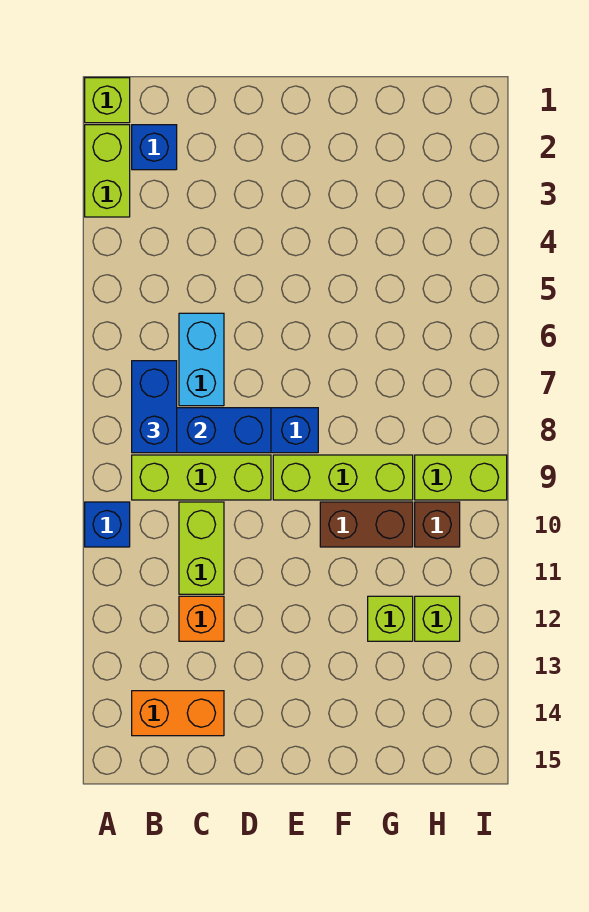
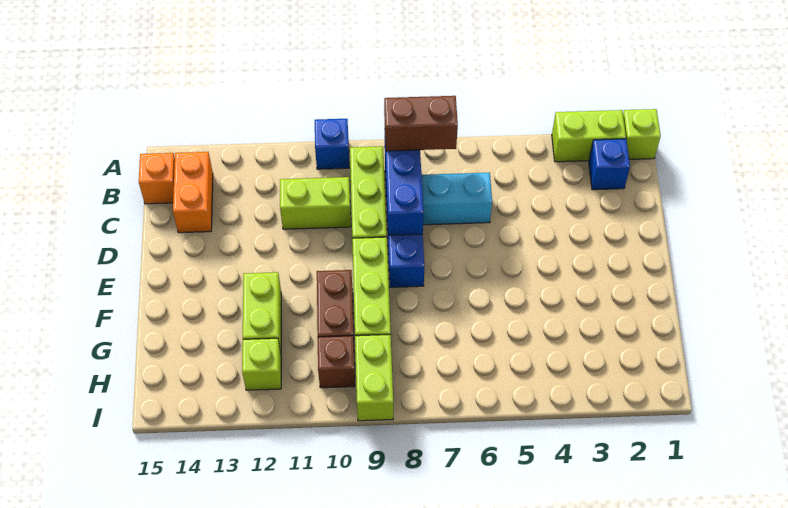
blue brick B7:B8 level 3 -> brown brick B7:B8 level 3
orange brick C12 level 1 -> orange brick B15 level 1
lime brick G12 level 1 -> lime brick F12:G12 level 1

